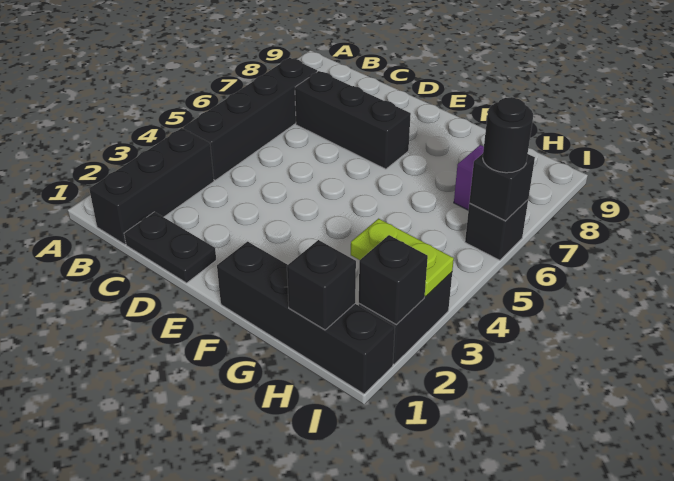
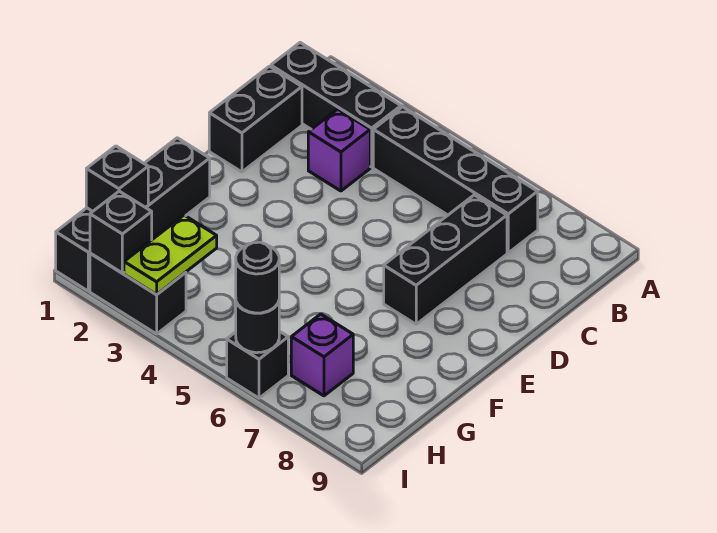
black plate C1:D1 level 1 -> black brick C1:D1 level 1
none -> purple brick C3 level 1
black brick I6 level 2 -> black round brick I6 level 2

